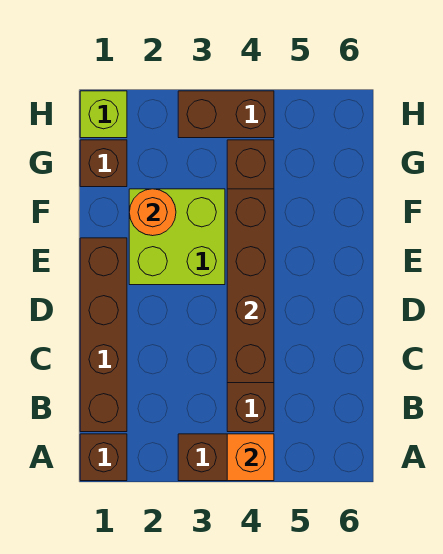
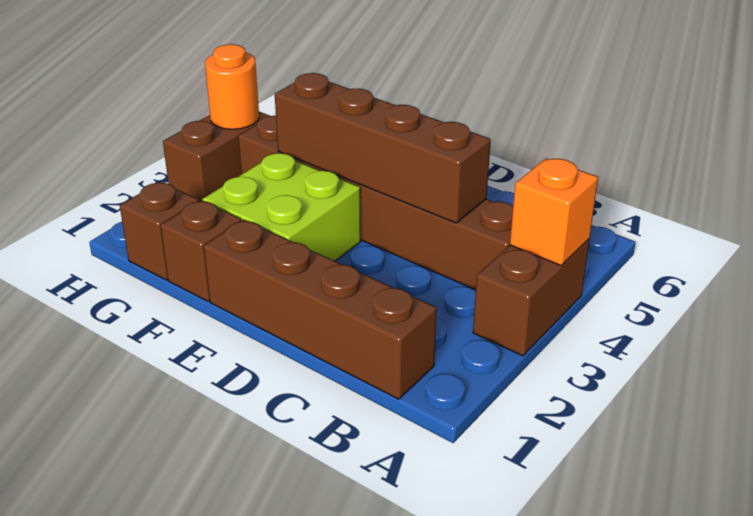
brown brick A1 level 1 -> brown brick F1 level 1
orange round brick F2 level 2 -> orange round brick H4 level 2
lime brick H1 level 1 -> none

